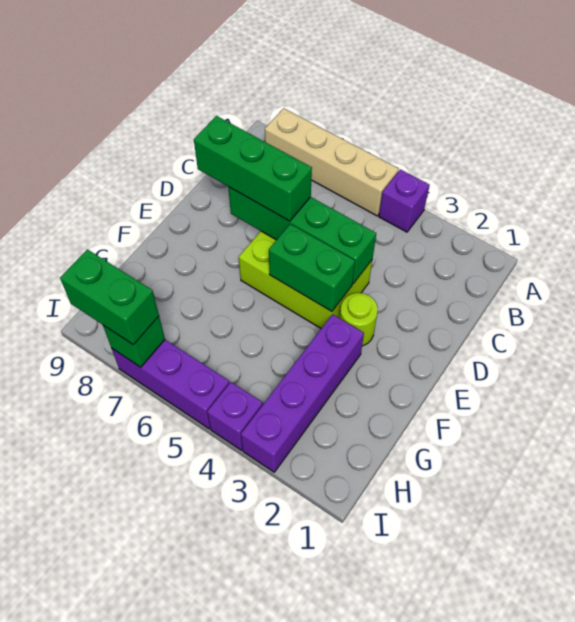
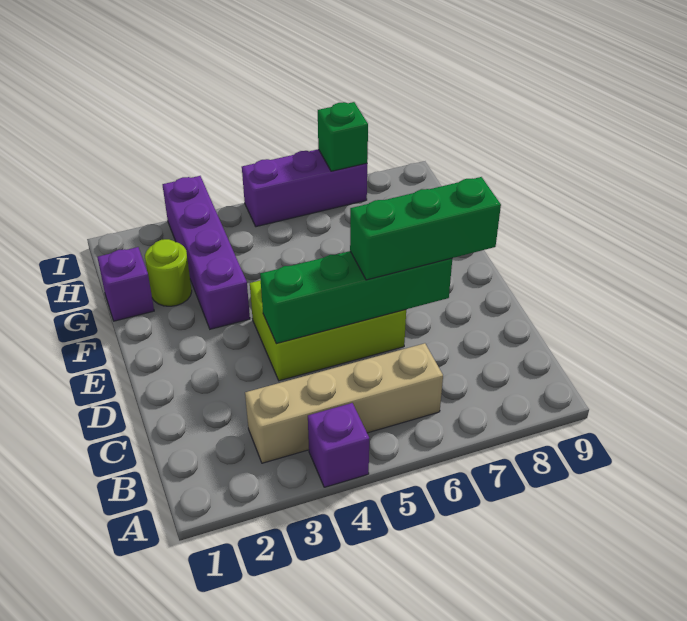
tan brick A5:A8 level 1 -> tan brick B3:B6 level 1
lime round brick E3 level 1 -> lime round brick G2 level 1
green brick E4:E5 level 2 -> none
purple brick I4 level 1 -> purple brick G1 level 1
green brick I7:I8 level 3 -> none

